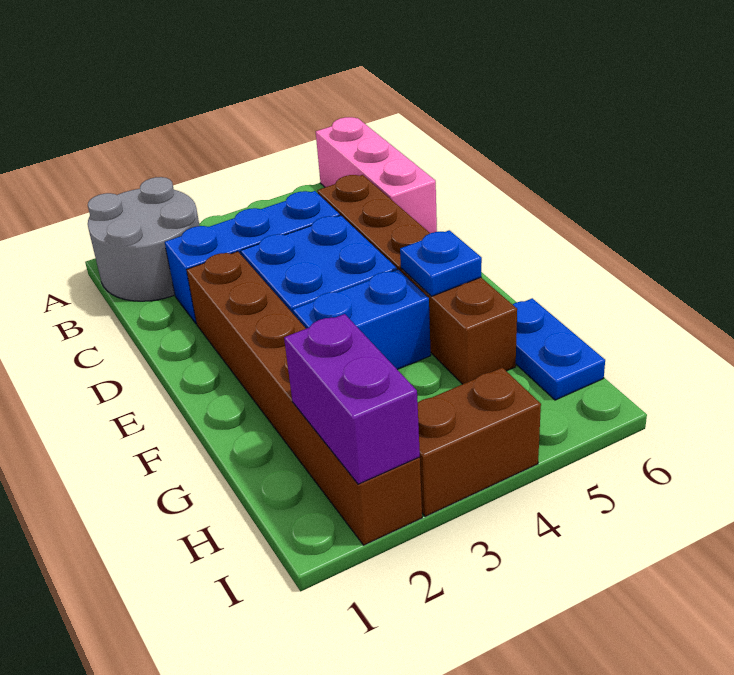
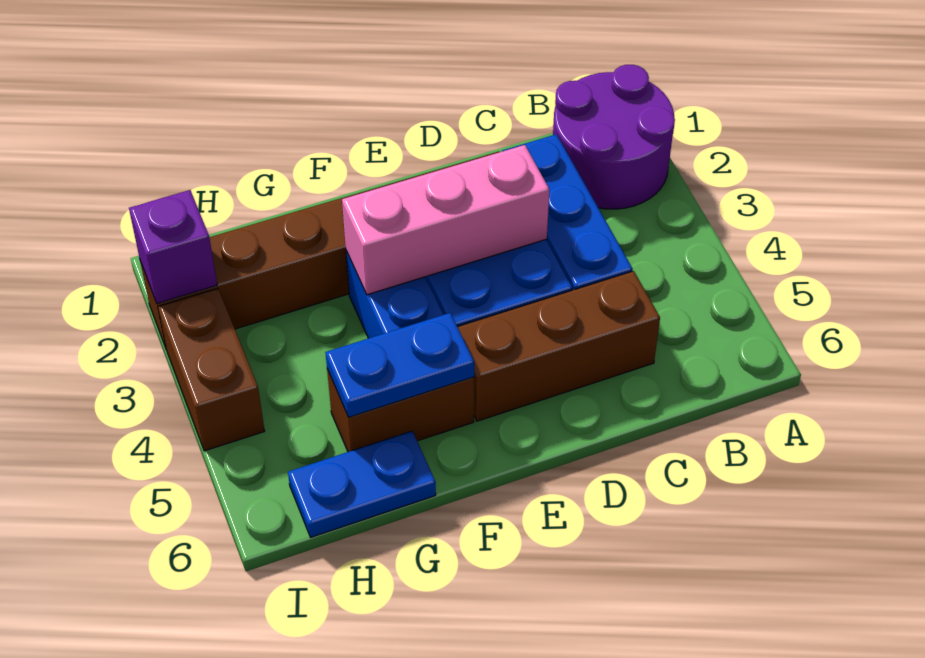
grey round brick A1:B2 level 1 -> purple round brick A1:B2 level 1
pink brick A6:C6 level 1 -> pink brick D3:F3 level 2
blue plate F5 level 2 -> blue plate F5:G5 level 2
purple brick H2:I2 level 2 -> purple brick I2 level 2

